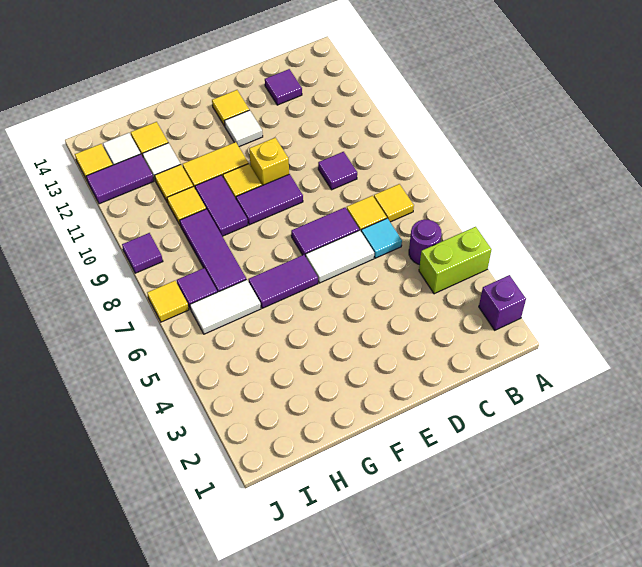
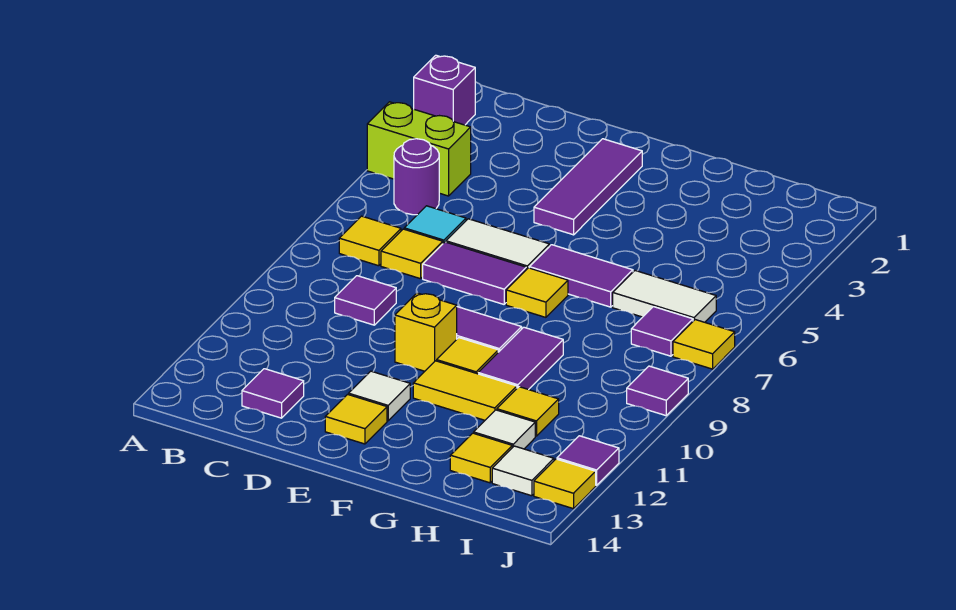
purple tile H7:H9 level 1 -> purple tile E2:E4 level 1
yellow tile H10 level 1 -> yellow tile F7 level 1
purple tile I12:J12 level 1 -> purple tile J12 level 1

